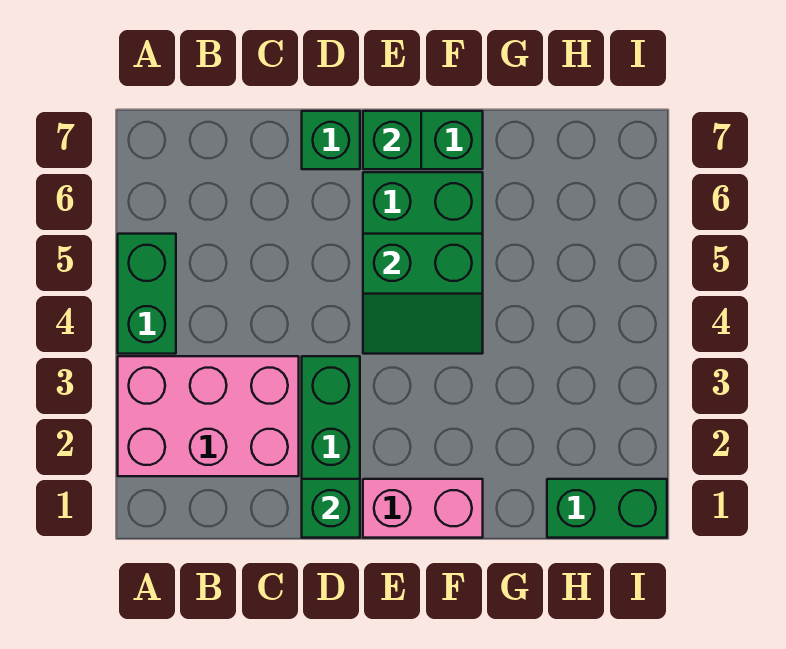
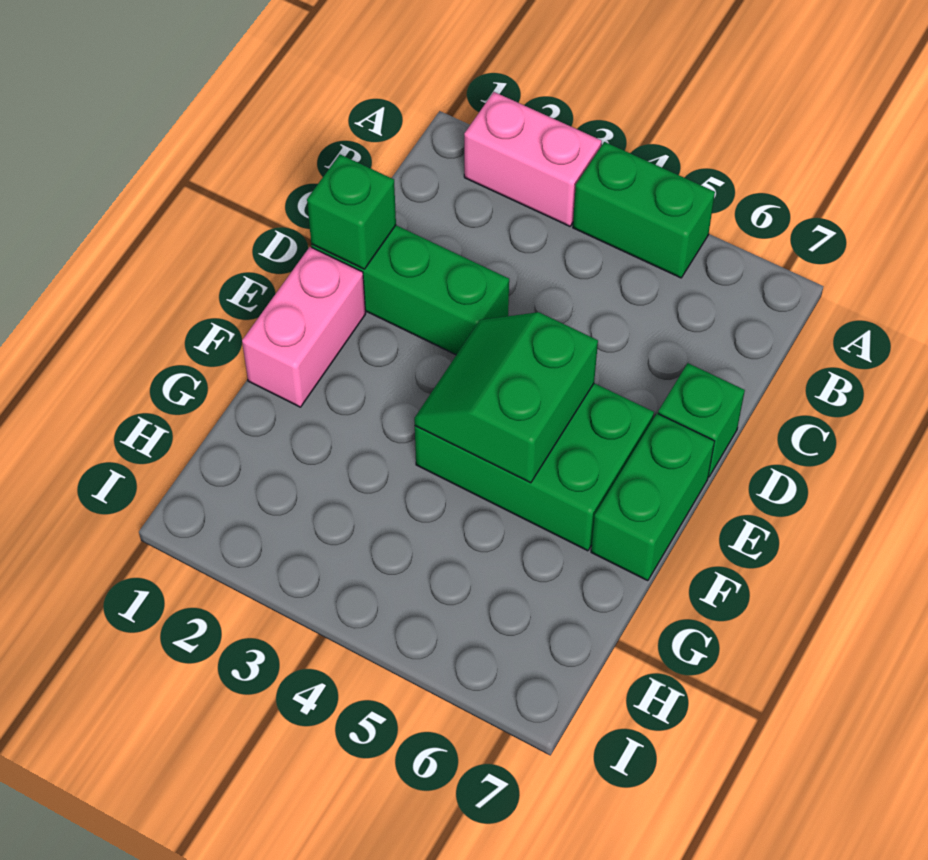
pink brick A2:C3 level 1 -> pink brick A2:A3 level 1
green brick E7 level 2 -> none
green brick H1:I1 level 1 -> none

